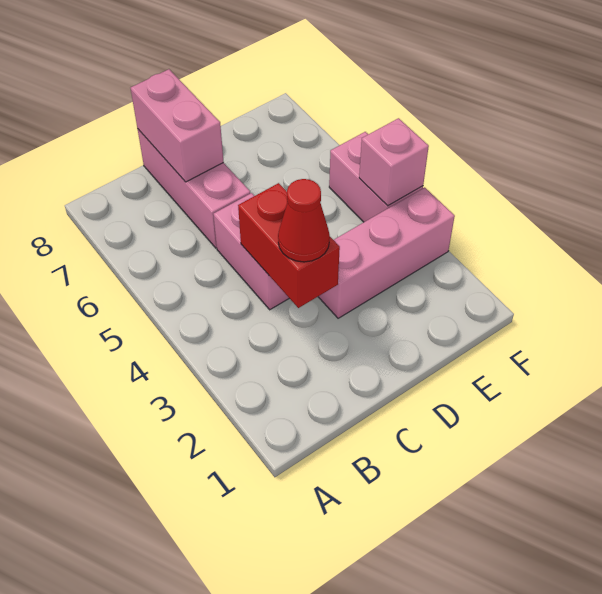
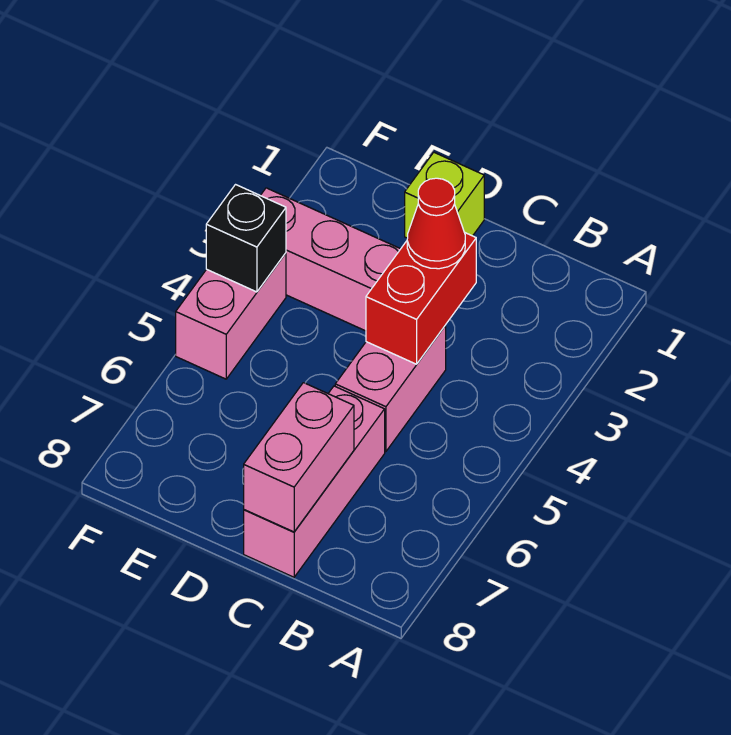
none -> lime brick D1 level 1
pink brick F4 level 2 -> black brick F4 level 2

